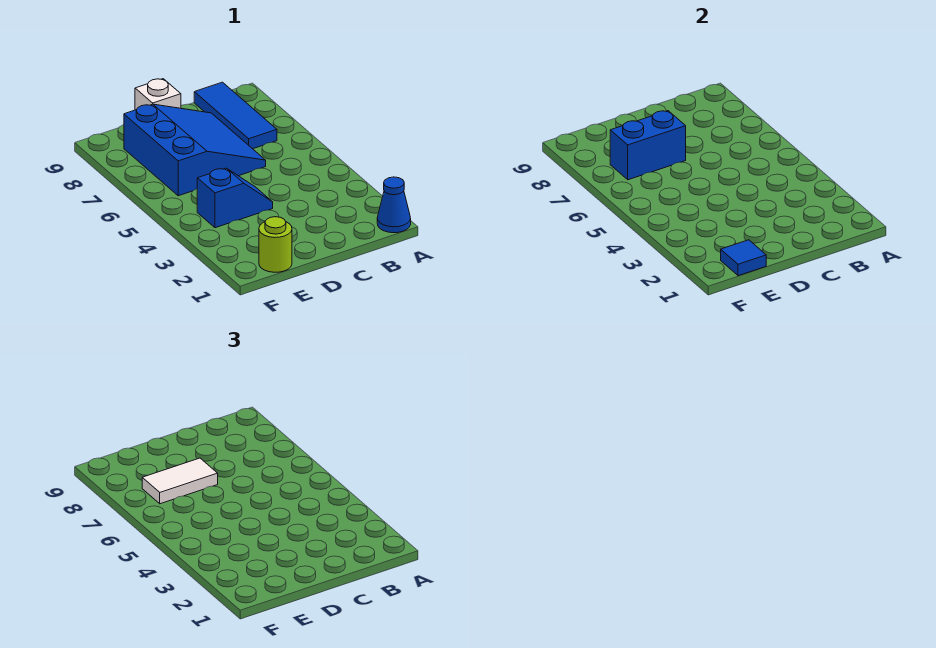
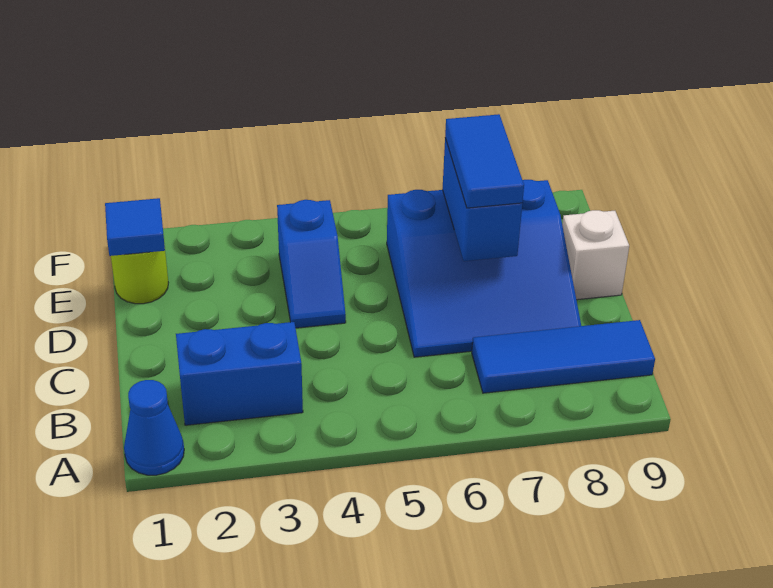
none -> blue brick B2:B3 level 1
white tile D7:E7 level 3 -> blue tile D7:E7 level 3

